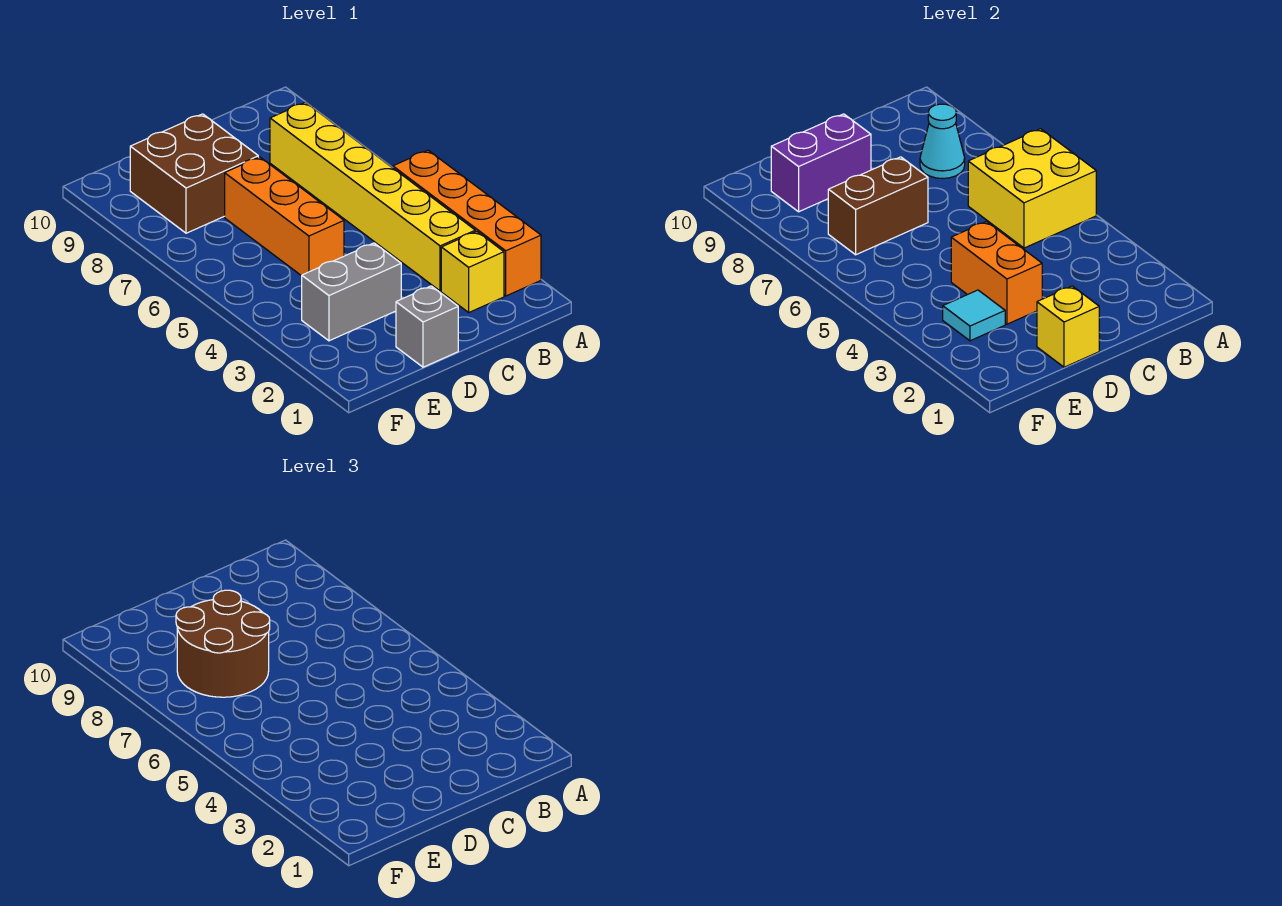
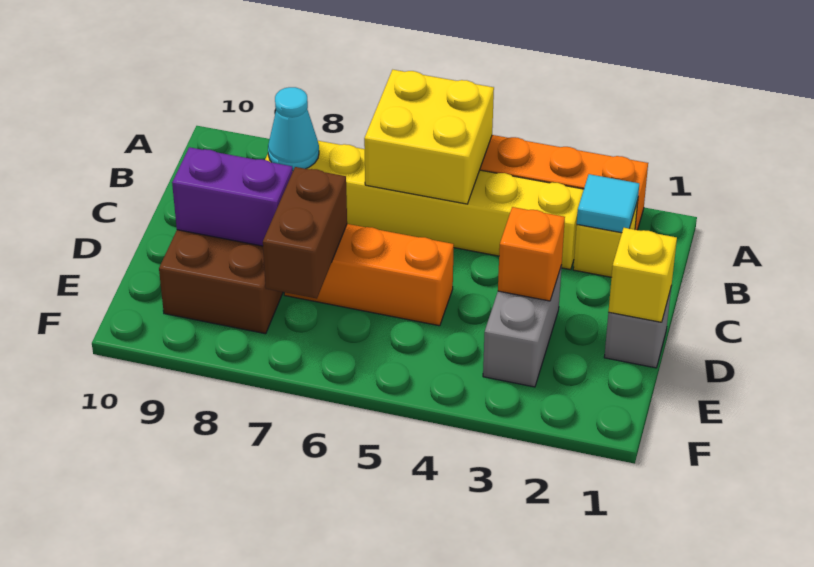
orange brick D3:D4 level 2 -> orange brick D3 level 2
brown round brick D7:E8 level 3 -> none
purple brick D9:E9 level 2 -> purple brick D8:D9 level 2
cyan tile E3 level 2 -> cyan tile B2 level 2

